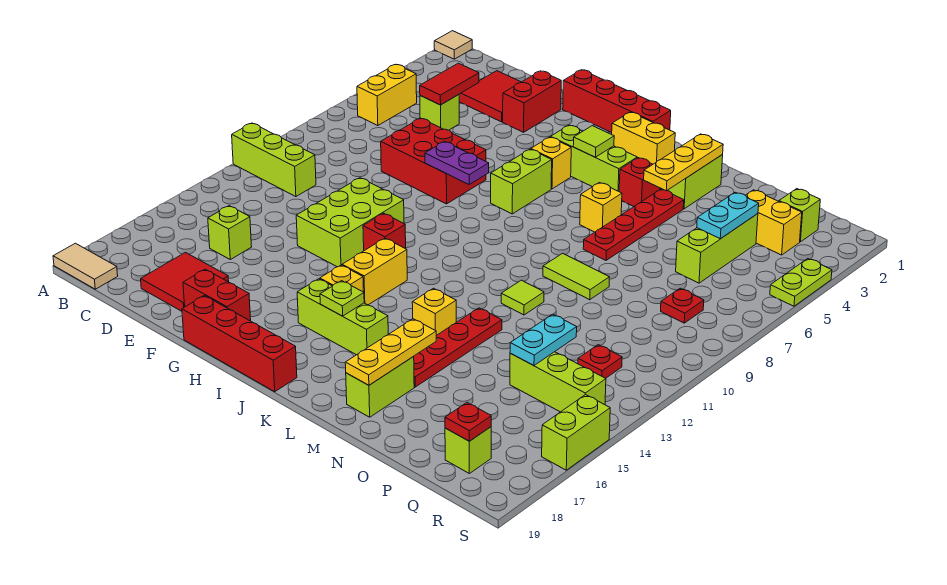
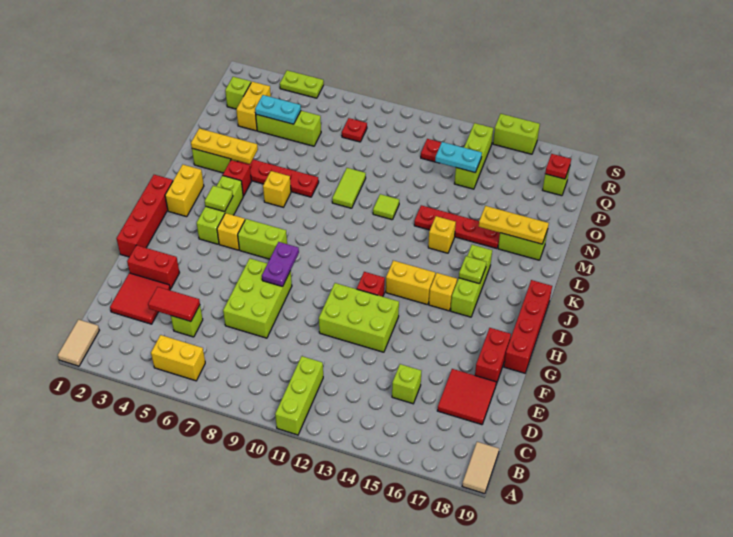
tan tile A1 level 1 -> tan tile A1:B1 level 1
red brick E7:G8 level 1 -> lime brick E7:G8 level 1

